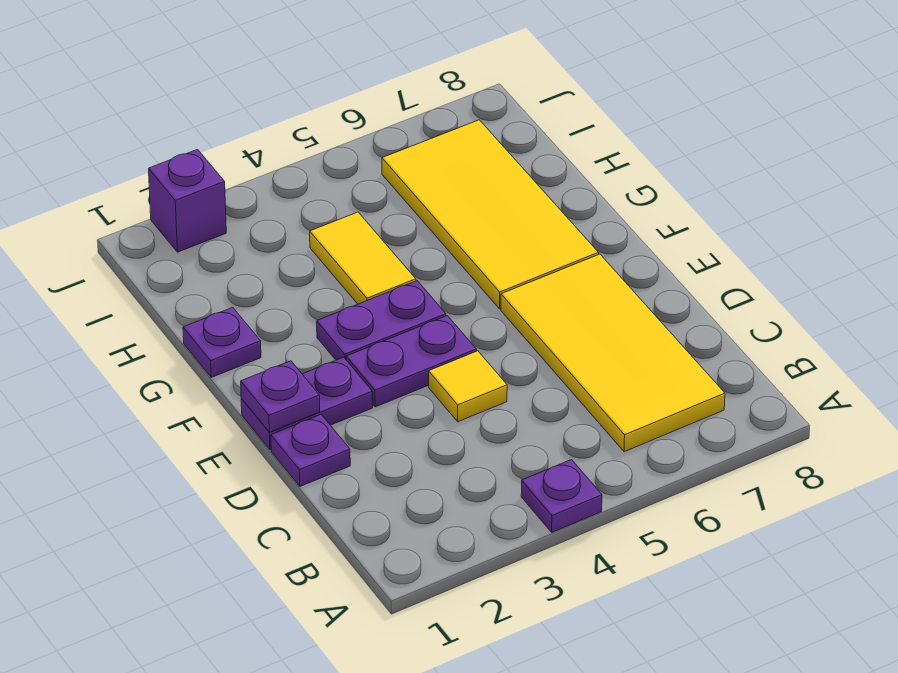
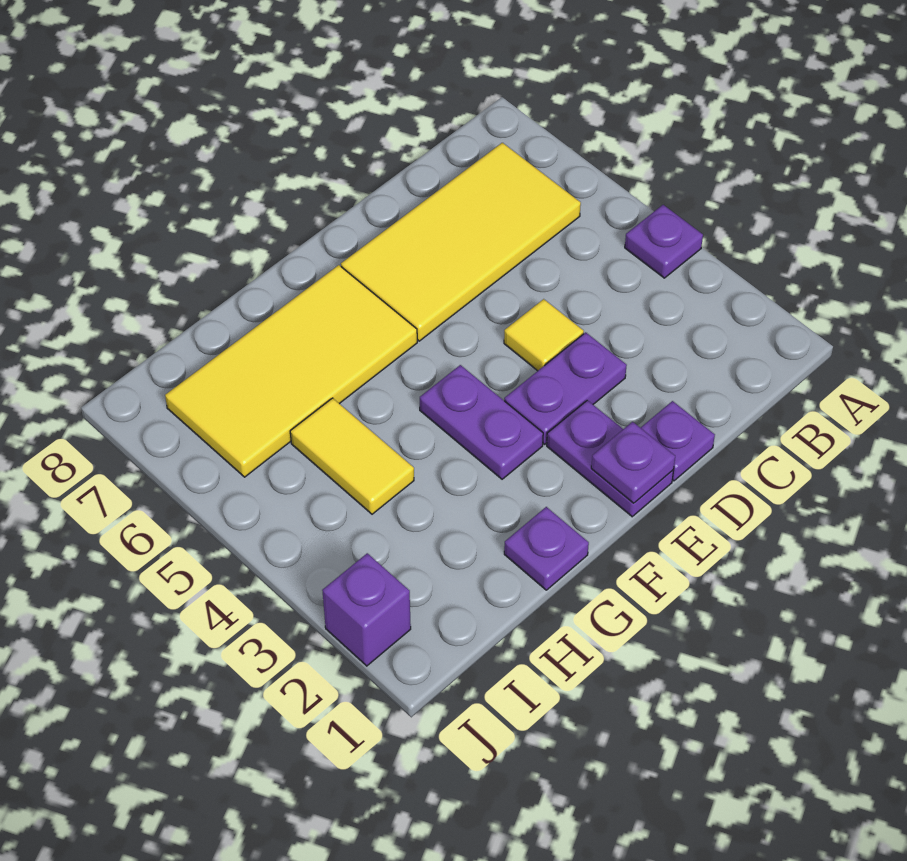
purple plate E3:E4 level 1 -> purple plate D3:E3 level 1
yellow tile G4:H4 level 1 -> yellow tile H4:H5 level 1

